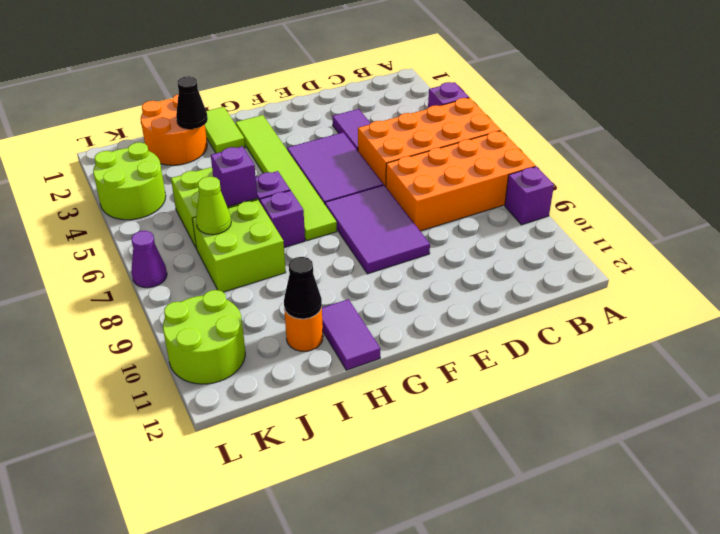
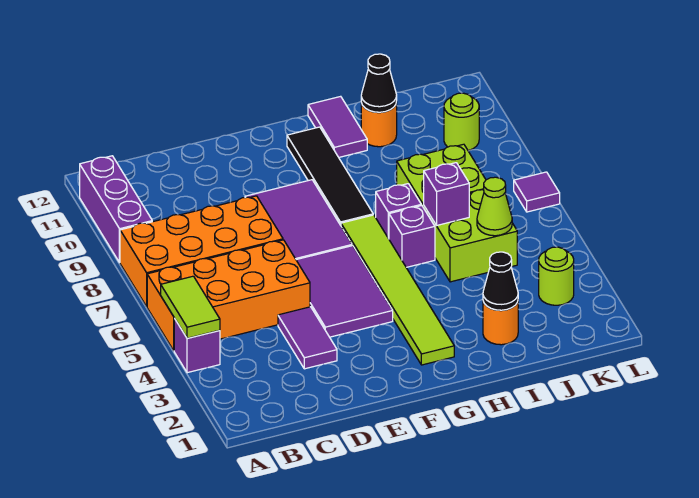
purple brick A9 level 1 -> purple brick A9:A11 level 1
none -> black tile G8:G11 level 1
lime tile H1:H2 level 1 -> lime tile A4:A5 level 2
orange round brick I1:J2 level 1 -> orange round brick I2 level 1
lime cone J7 level 2 -> lime cone J5 level 2
lime round brick K3:L4 level 1 -> lime round brick K3 level 1
lime round brick K10:L11 level 1 -> lime round brick K10 level 1
purple cone L7 level 1 -> purple tile L7 level 1

